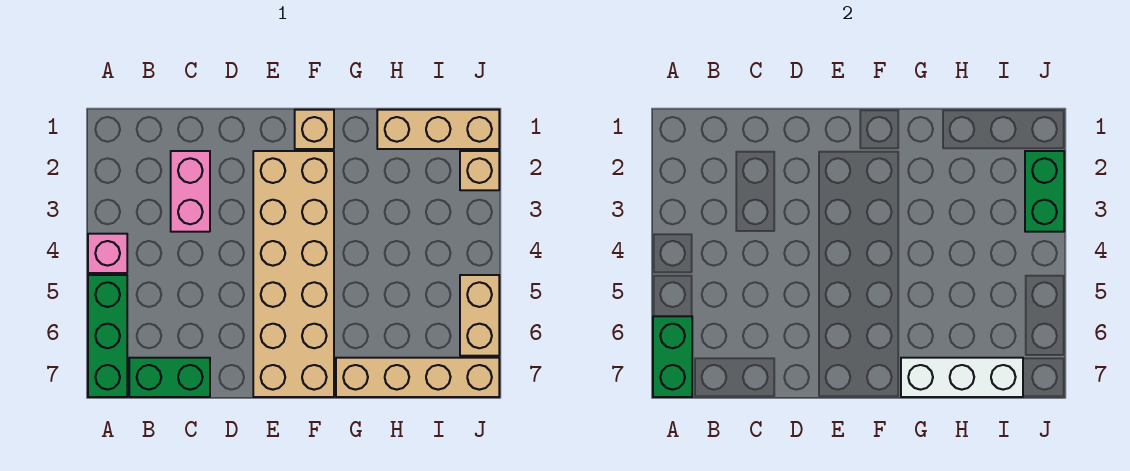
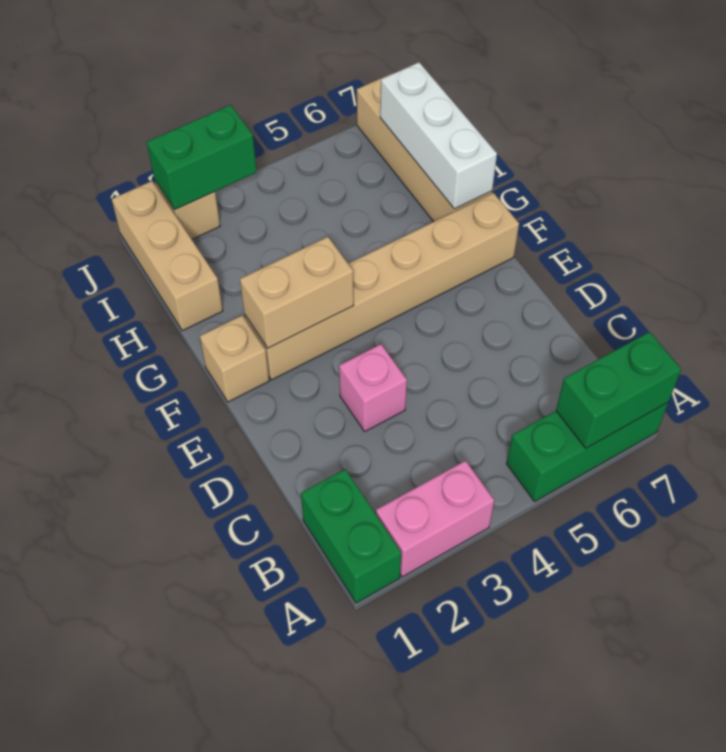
pink brick A4 level 1 -> pink brick D3 level 1
green brick B7:C7 level 1 -> green brick A1:B1 level 1
pink brick C2:C3 level 1 -> pink brick A2:A3 level 1
tan brick E2:F7 level 1 -> tan brick F2:F7 level 1
tan brick J5:J6 level 1 -> tan brick F2:F3 level 2

